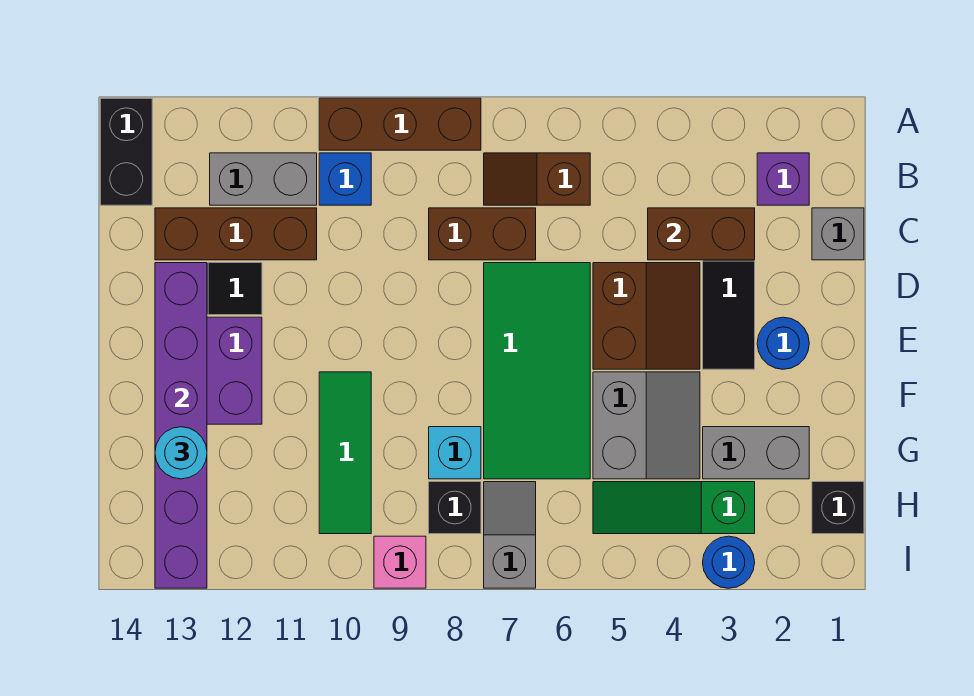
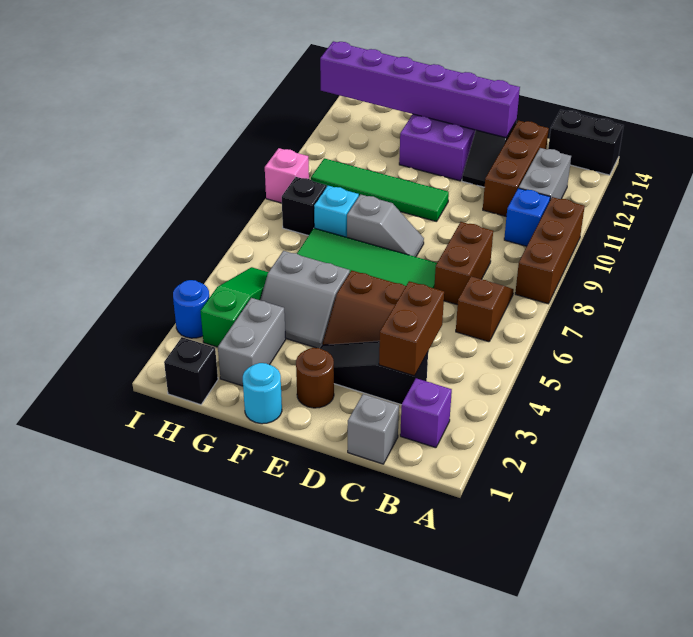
blue round brick E2 level 1 -> brown round brick E2 level 1
green tile F10:H10 level 1 -> green tile E10:H10 level 1
cyan round brick G13 level 3 -> cyan round brick F1 level 1
grey slope H7:I7 level 1 top I -> grey slope E8:F8 level 1 top F

